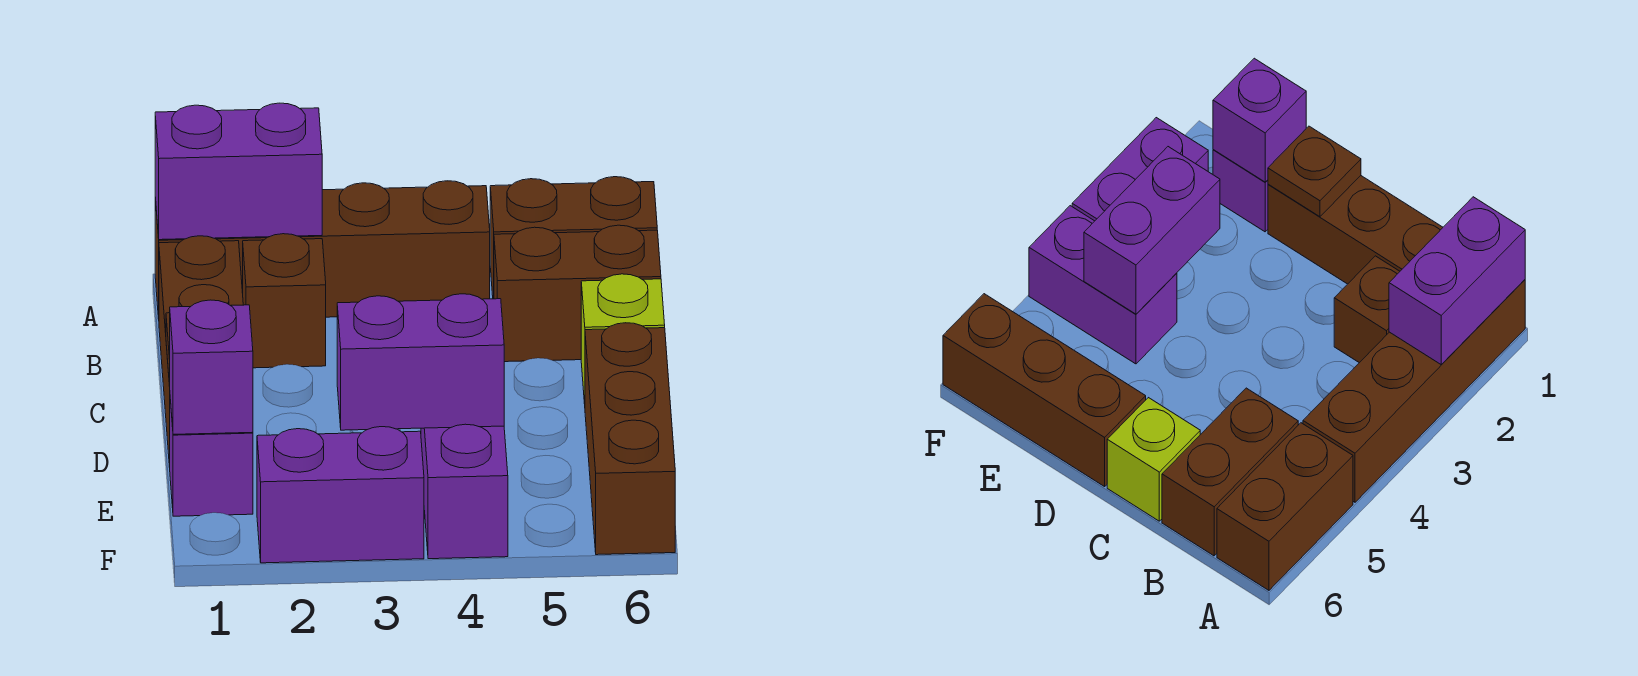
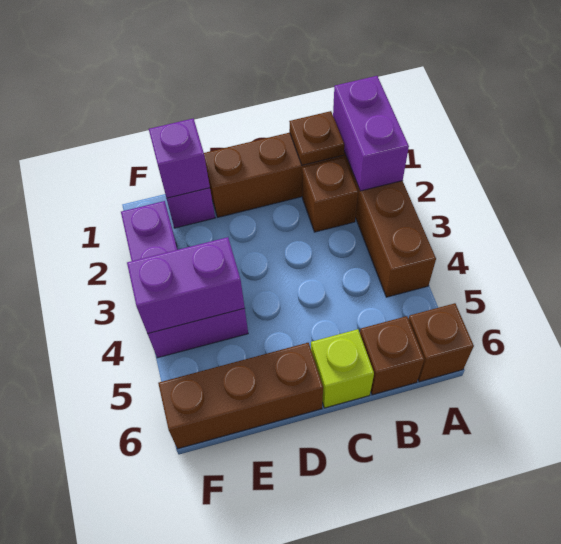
brown brick A5:A6 level 1 -> brown brick A6 level 1
brown brick B5:B6 level 1 -> brown brick B6 level 1
brown plate D1 level 2 -> brown plate B1 level 2
purple brick E3:E4 level 2 -> purple brick E4:F4 level 2

